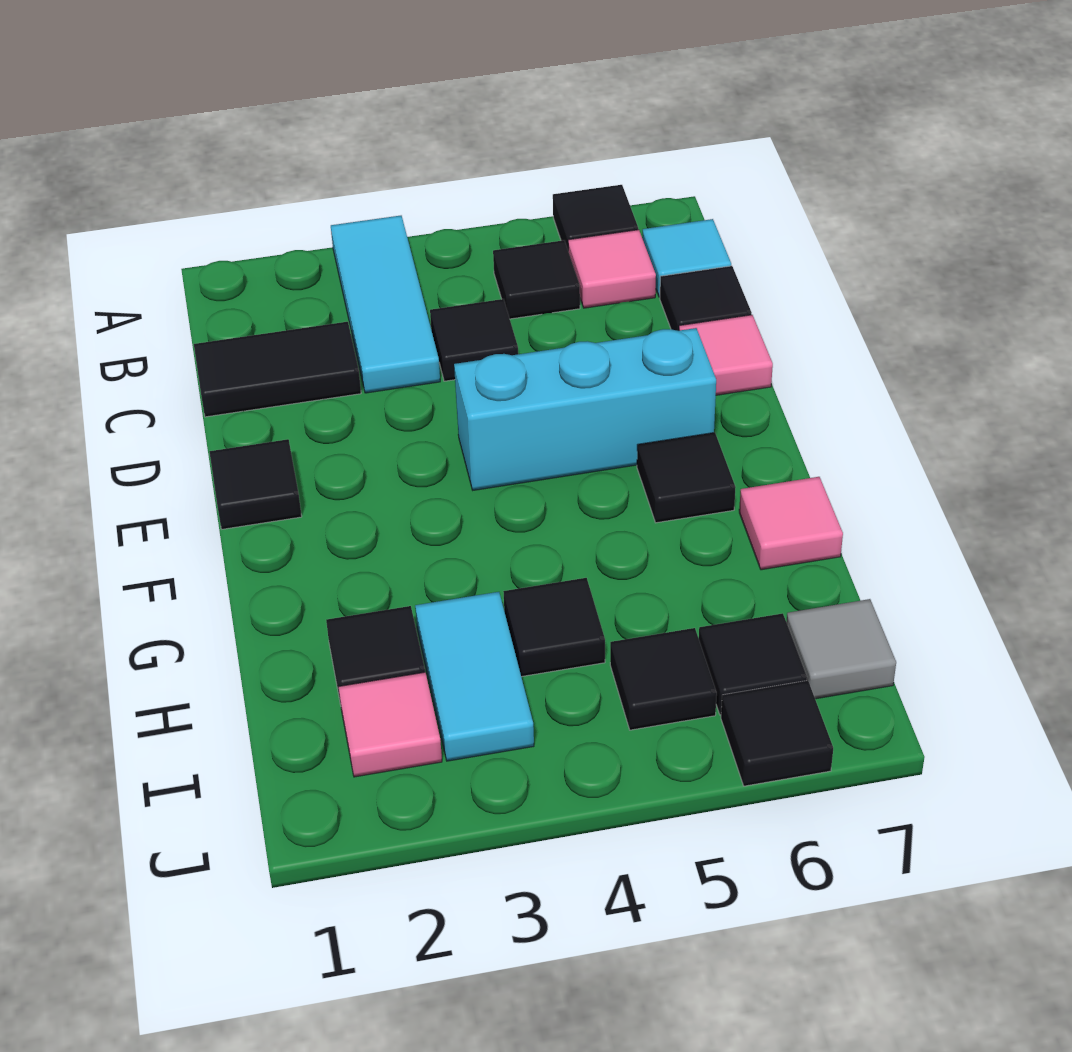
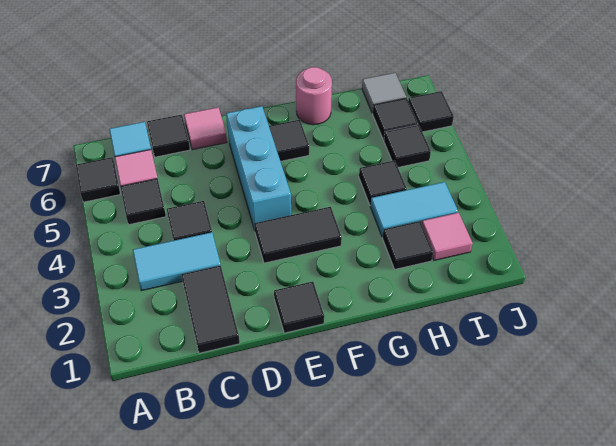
cyan tile A3:C3 level 1 -> cyan tile B3:C3 level 1
none -> black tile E3:F3 level 1
pink tile G7 level 1 -> pink round brick G7 level 1

